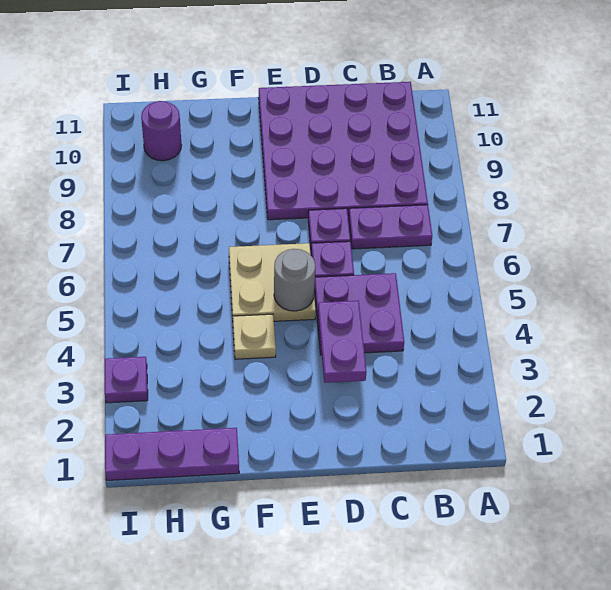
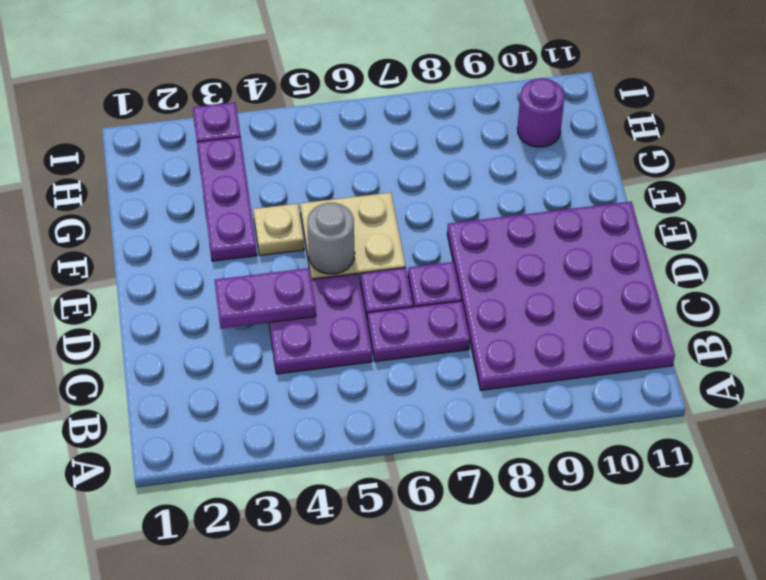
purple plate B7:C7 level 1 -> purple plate C6:C7 level 1
purple plate G1:I1 level 1 -> purple plate F3:H3 level 1

